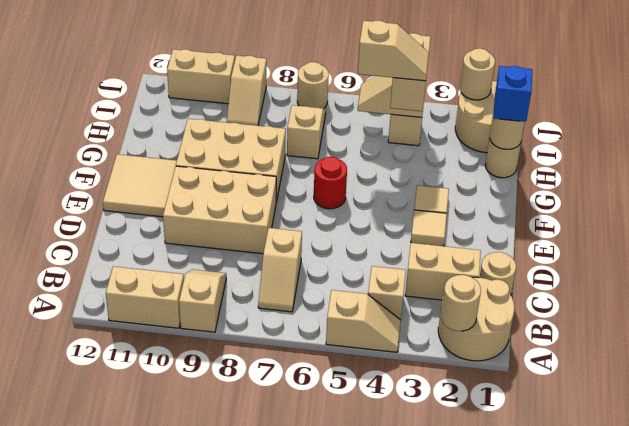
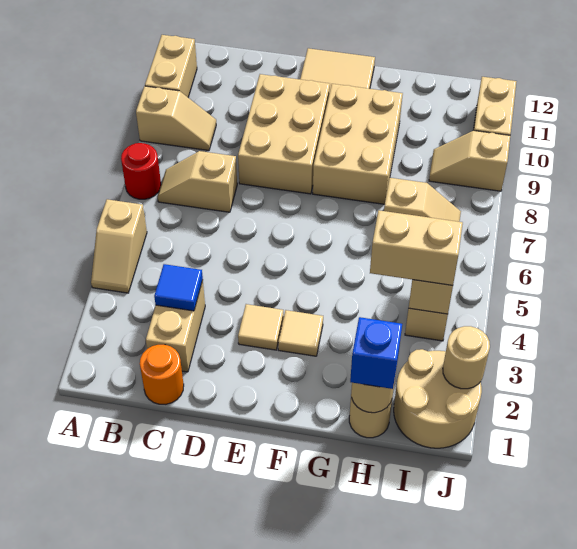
tan round brick A1:B2 level 1 -> none
tan round brick A2 level 2 -> none
tan brick B4 level 1 -> none
tan round brick C1 level 1 -> orange round brick C1 level 1
none -> blue tile C3 level 2
red round brick F6 level 1 -> red round brick A7 level 1
tan slope H4:H5 level 4 top 5 -> none
tan round brick J7 level 1 -> none

